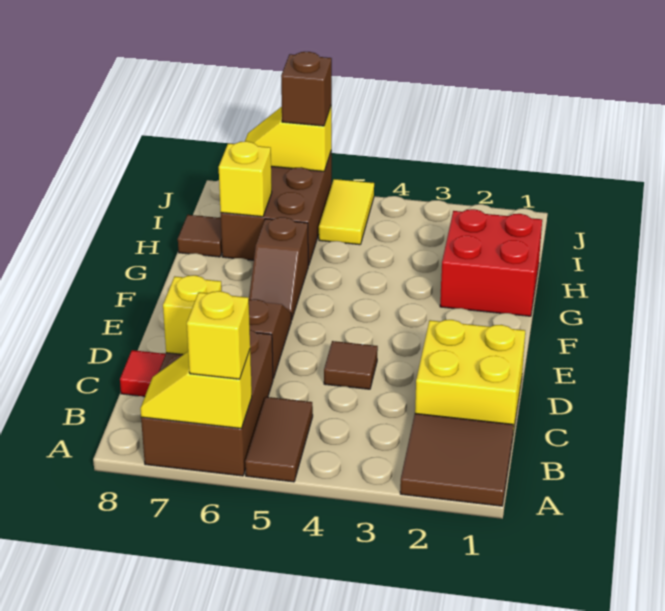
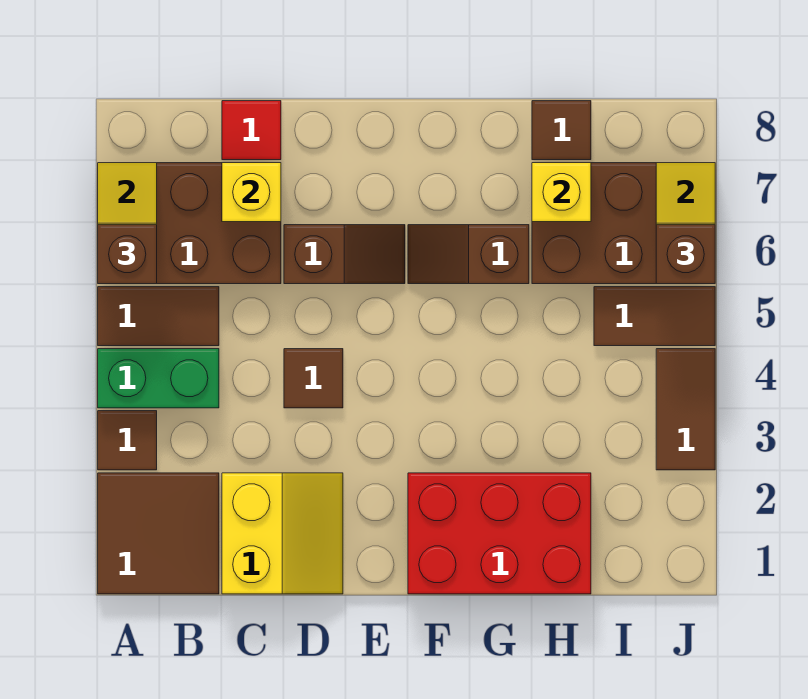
none -> brown tile A3 level 1
none -> green brick A4:B4 level 1
yellow brick A6 level 3 -> brown brick A6 level 3
yellow brick C1:D2 level 1 -> yellow slope C1:D2 level 1 top C
red brick G1:H2 level 1 -> red brick F1:H2 level 1
yellow tile I5:J5 level 1 -> brown tile I5:J5 level 1
none -> brown tile J3:J4 level 1

